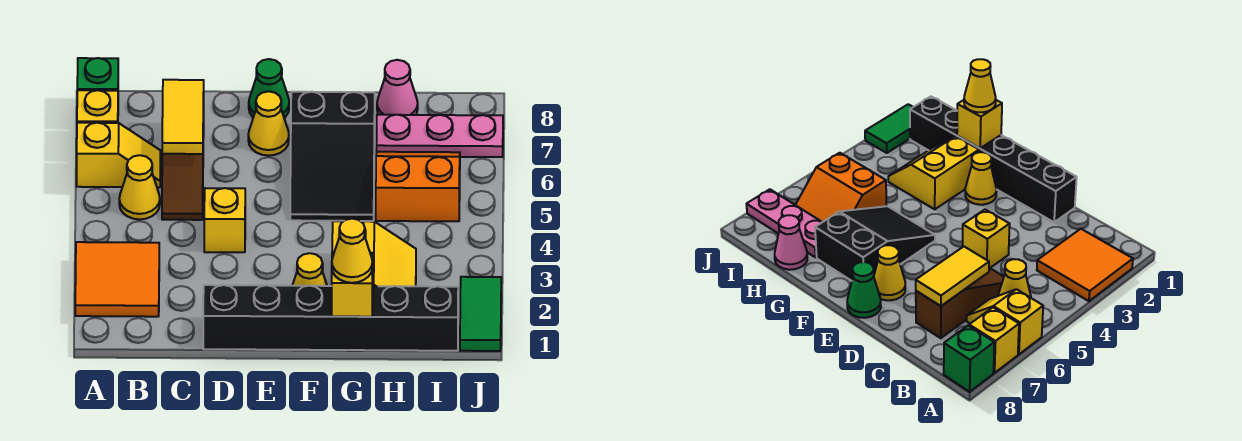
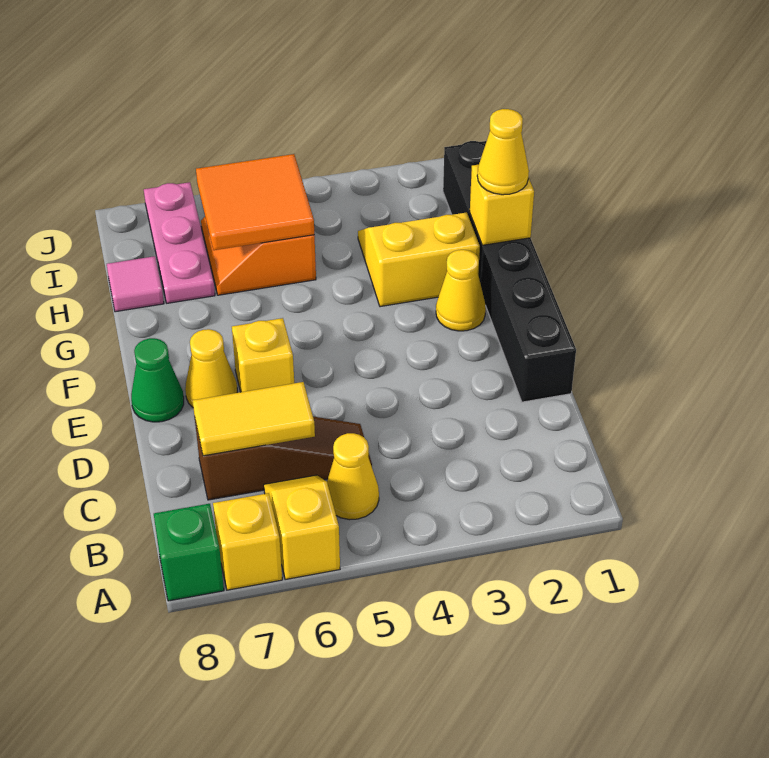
orange tile A2:B3 level 1 -> orange tile H5:I6 level 2
yellow brick D4 level 1 -> yellow brick E6 level 1
black slope F5:G7 level 1 top 7 -> none
pink cone H8 level 1 -> pink tile H8 level 1
green tile J1:J2 level 1 -> none

